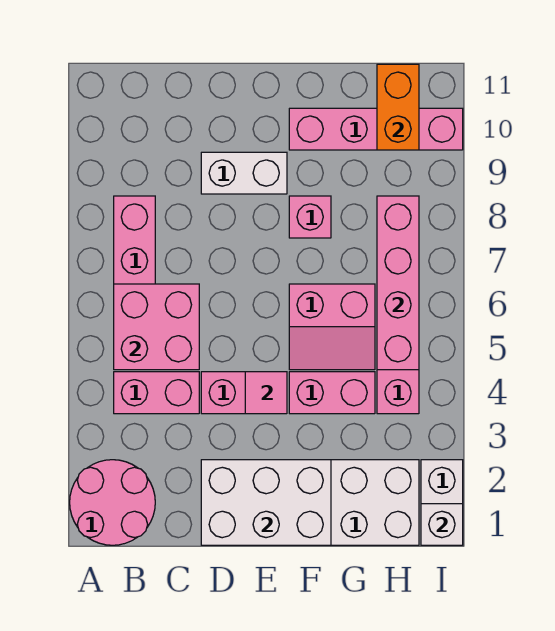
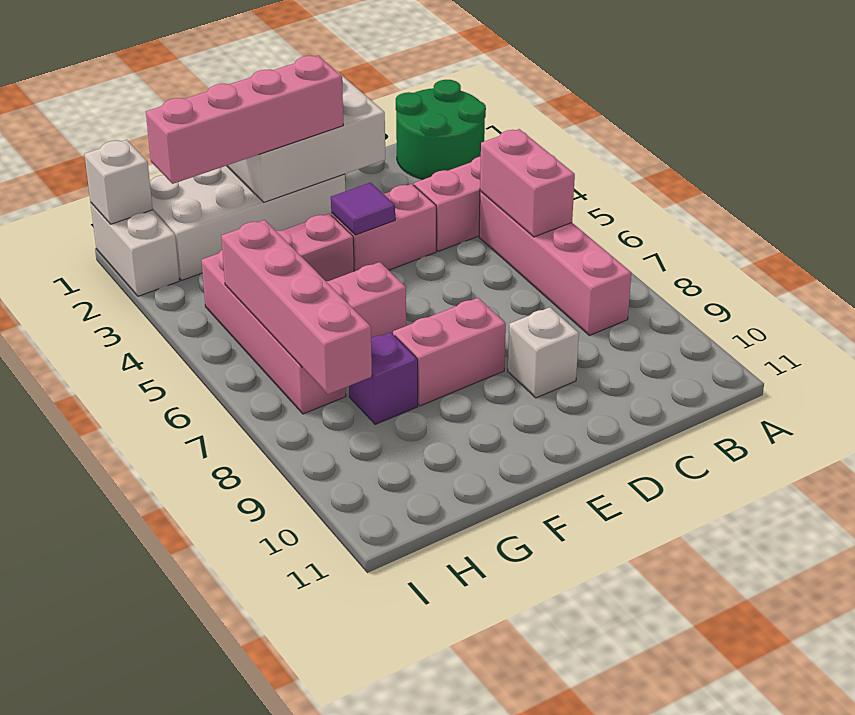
pink round brick A1:B2 level 1 -> green round brick A1:B2 level 1
pink brick B5:C6 level 2 -> pink brick B5:B6 level 2
white brick D9:E9 level 1 -> white brick D9 level 1
pink tile E4 level 2 -> purple tile E4 level 2
pink brick F8 level 1 -> pink brick E8:F8 level 1
pink brick F10:I10 level 1 -> pink brick E2:H2 level 3
none -> purple brick G8 level 1
orange brick H10:H11 level 2 -> none

